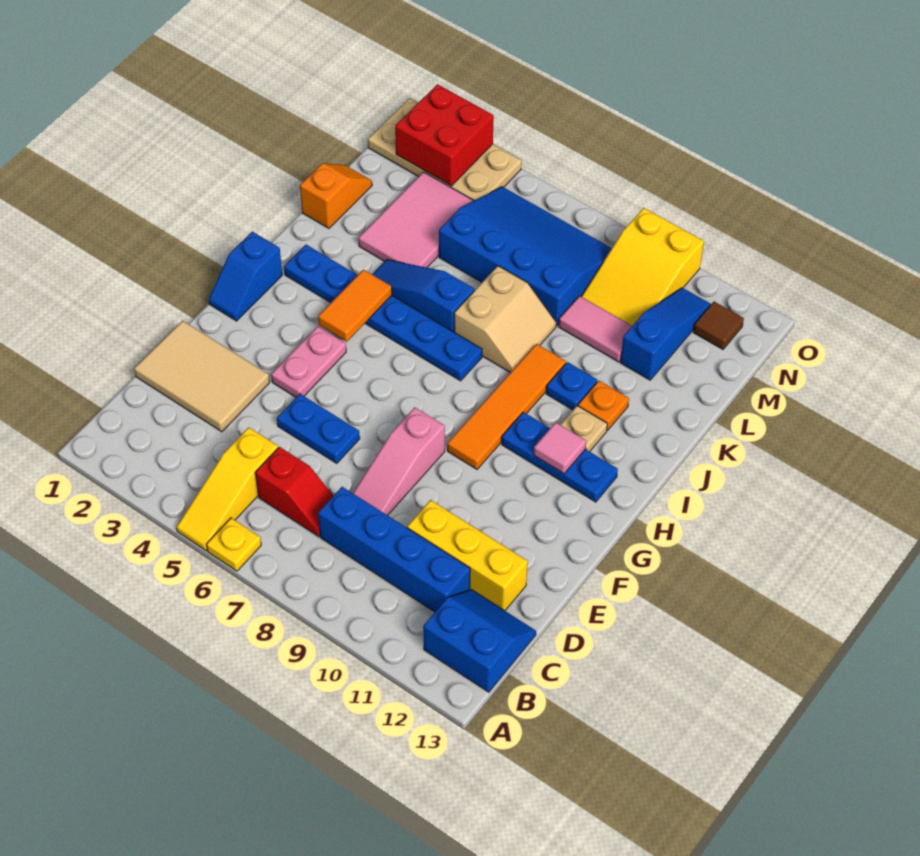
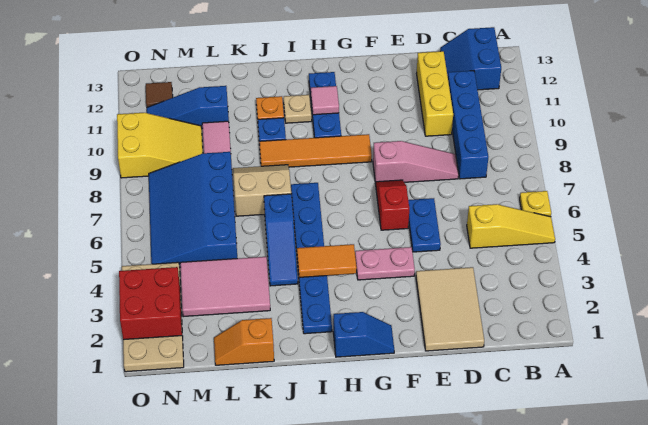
red slope C6:C7 level 1 top 6 -> red slope F6:F7 level 1 top 6

